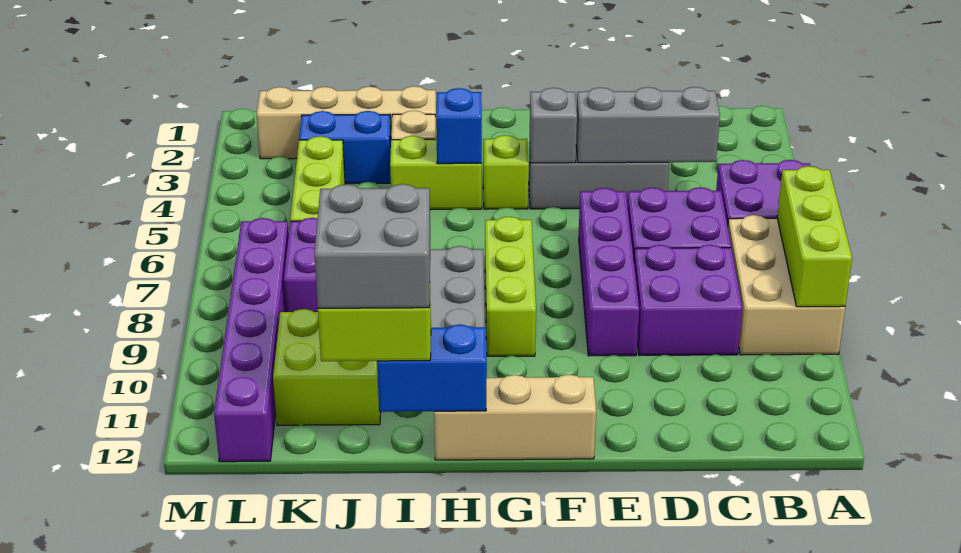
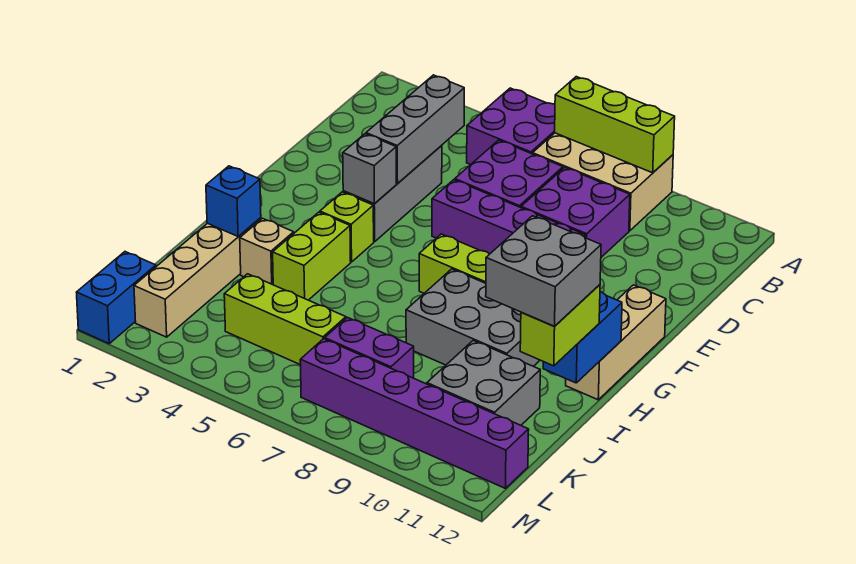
blue brick H4 level 2 -> blue brick I2 level 2
blue brick J3:K3 level 1 -> blue brick L1:M1 level 1
lime brick J10:K11 level 1 -> grey brick J10:K11 level 1

